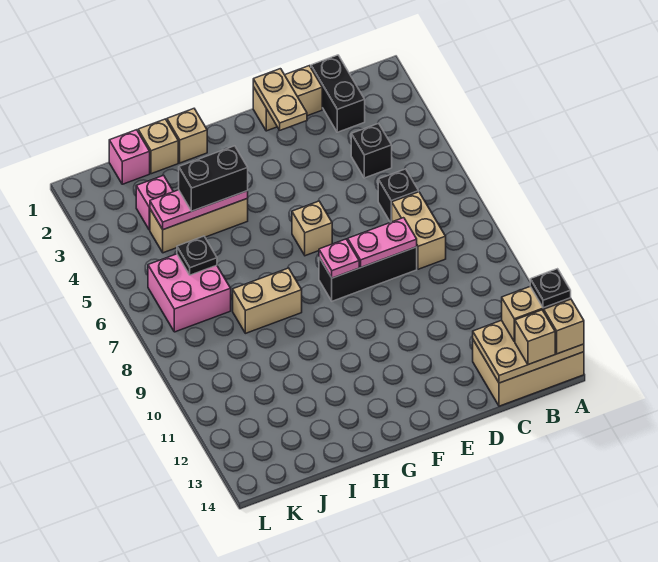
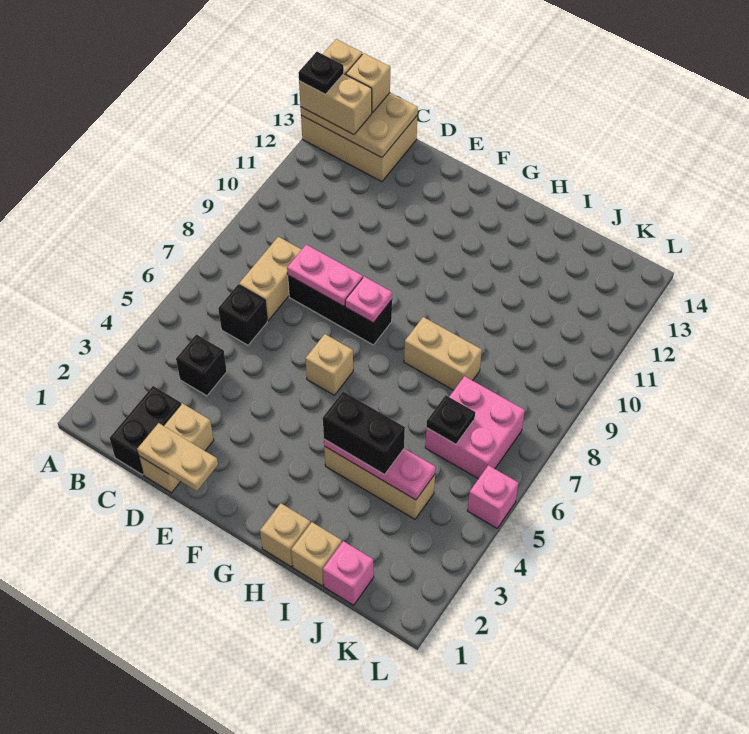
tan brick D1:E1 level 1 -> tan brick D1:D2 level 1
tan plate E1:E2 level 2 -> tan plate D1:E1 level 2
pink brick J3 level 1 -> pink brick L5 level 1

